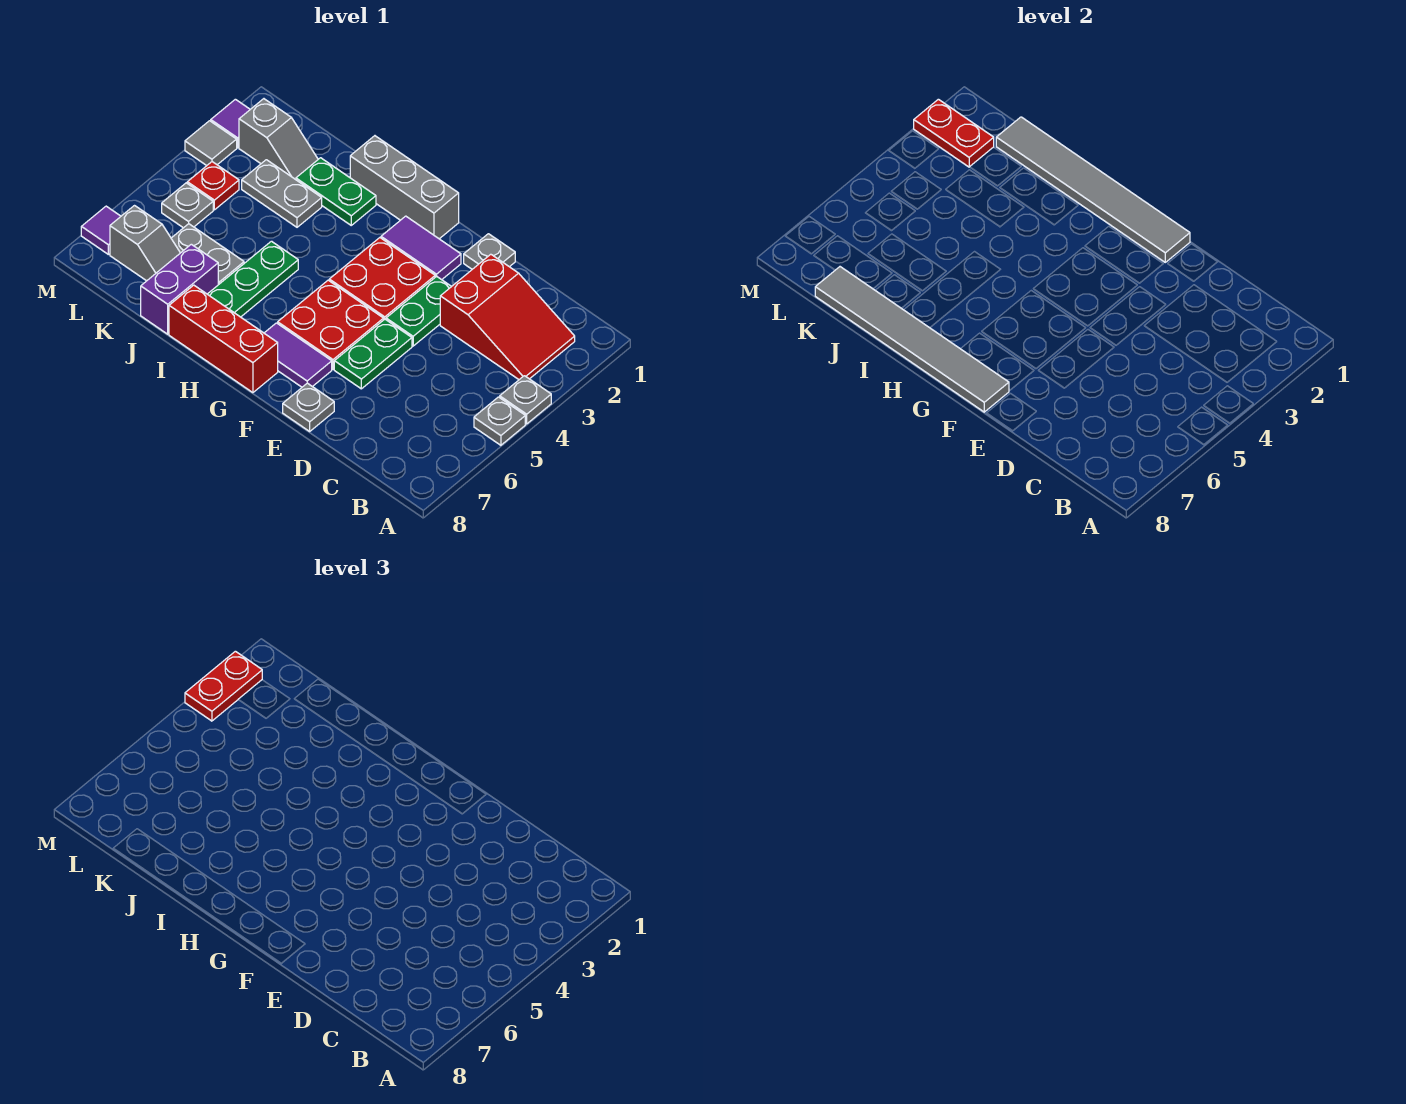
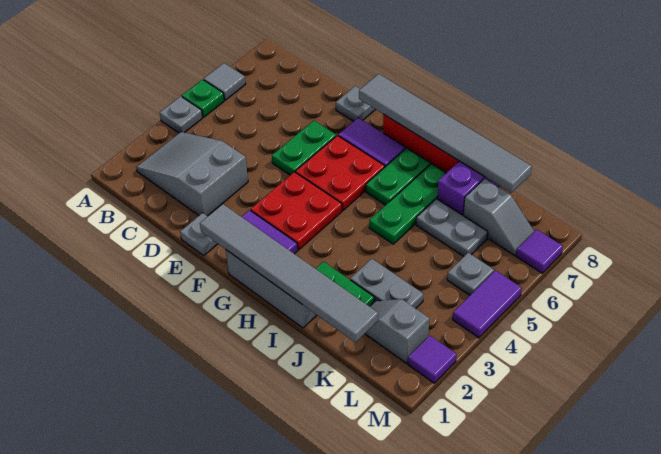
grey plate A5 level 1 -> green plate A5 level 1
red slope B2:D3 level 1 top D -> grey slope B2:D3 level 1 top D
green plate E3:E4 level 1 -> green plate H6:H7 level 1
grey slope K7:L7 level 1 top L -> grey slope K7:L7 level 1 top K
red plate L2:M2 level 2 -> none
red plate L4 level 1 -> none
red plate M2:M3 level 3 -> none
grey tile M3 level 1 -> grey tile A6 level 1
none -> purple tile M4:M5 level 1

